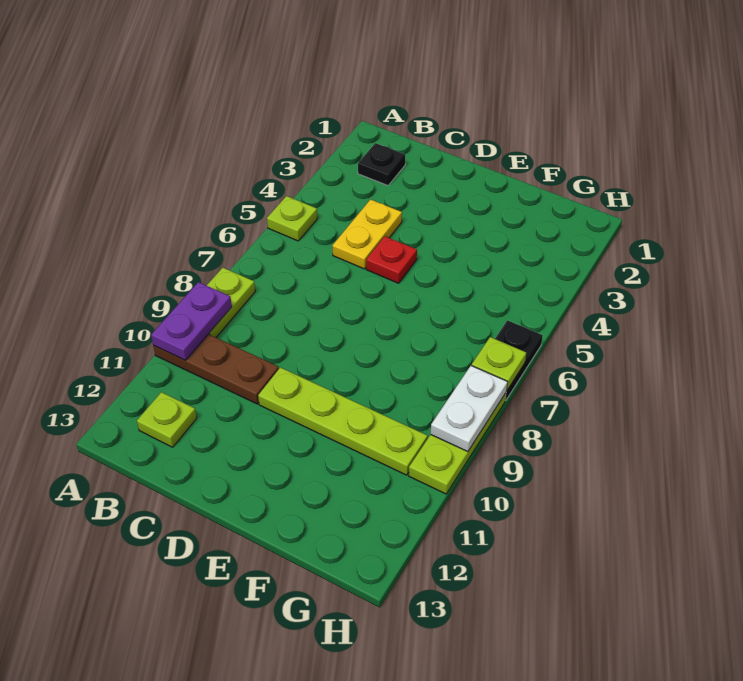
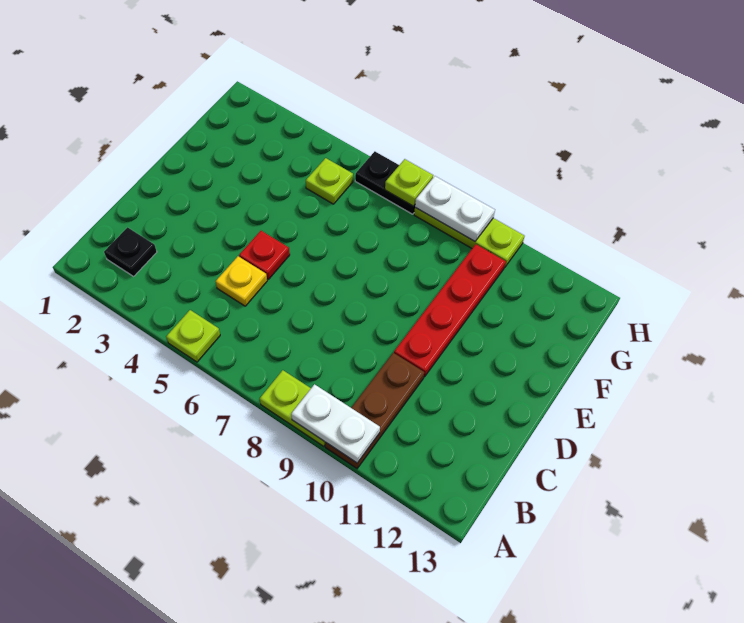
purple plate A9:A10 level 2 -> white plate A9:A10 level 2
lime plate B12 level 1 -> lime plate G5 level 1
yellow plate C4:C5 level 1 -> yellow plate C5 level 1
lime plate D10:G10 level 1 -> red plate D10:G10 level 1

